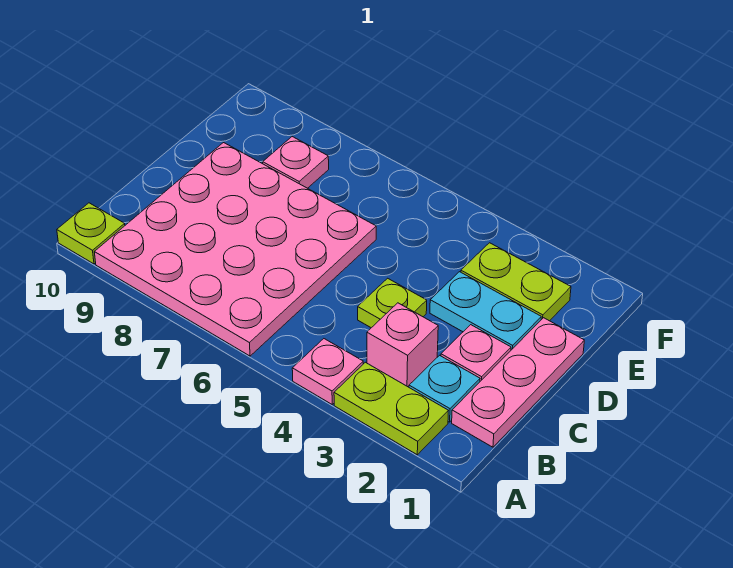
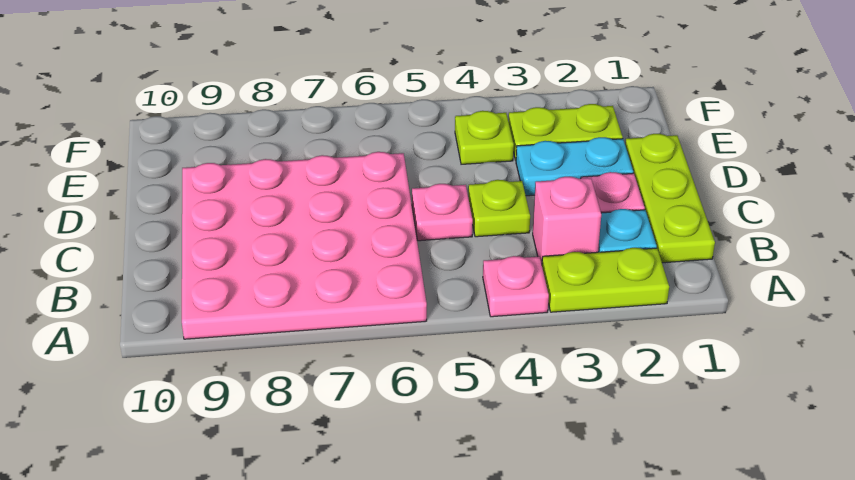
lime plate A10 level 1 -> lime plate E4 level 1
pink plate B1:D1 level 1 -> lime plate B1:D1 level 1
pink plate E8 level 1 -> pink plate C5 level 1

